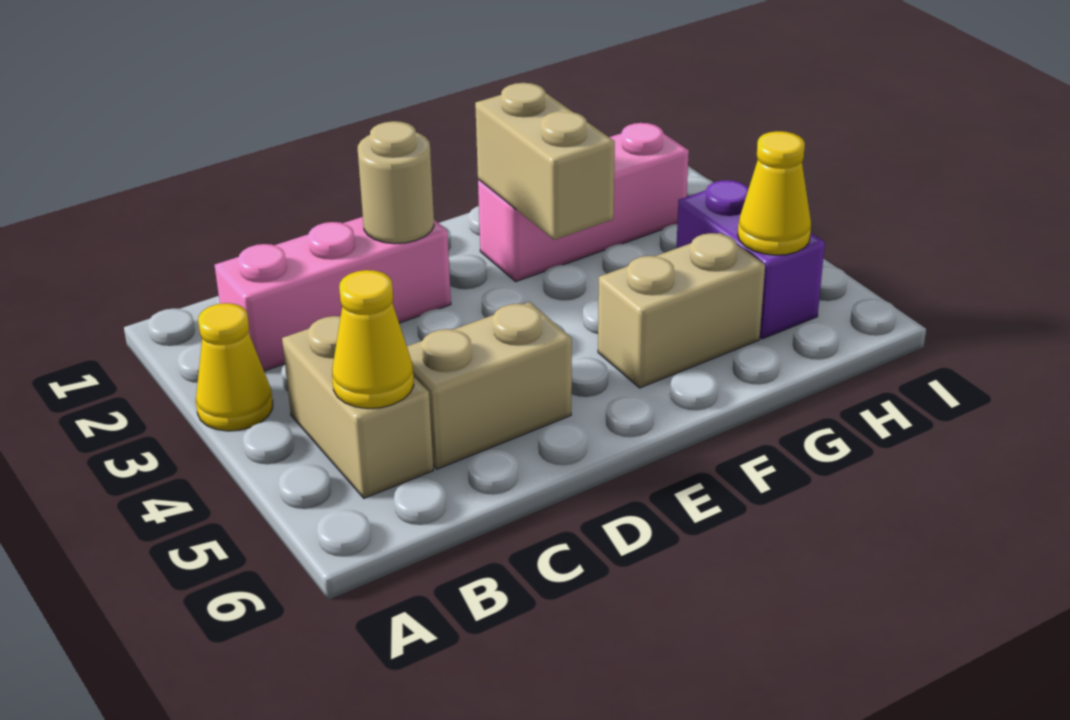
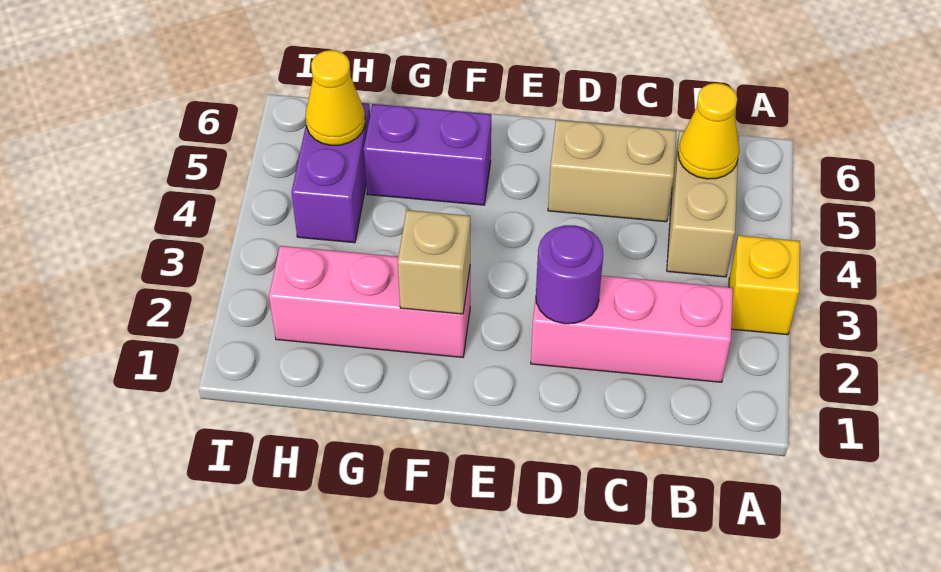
yellow cone A3 level 1 -> yellow brick A3 level 1
tan round brick D2 level 2 -> purple round brick D2 level 2
tan brick F2:F3 level 2 -> tan brick F2 level 2
tan brick F5:G5 level 1 -> purple brick F5:G5 level 1

